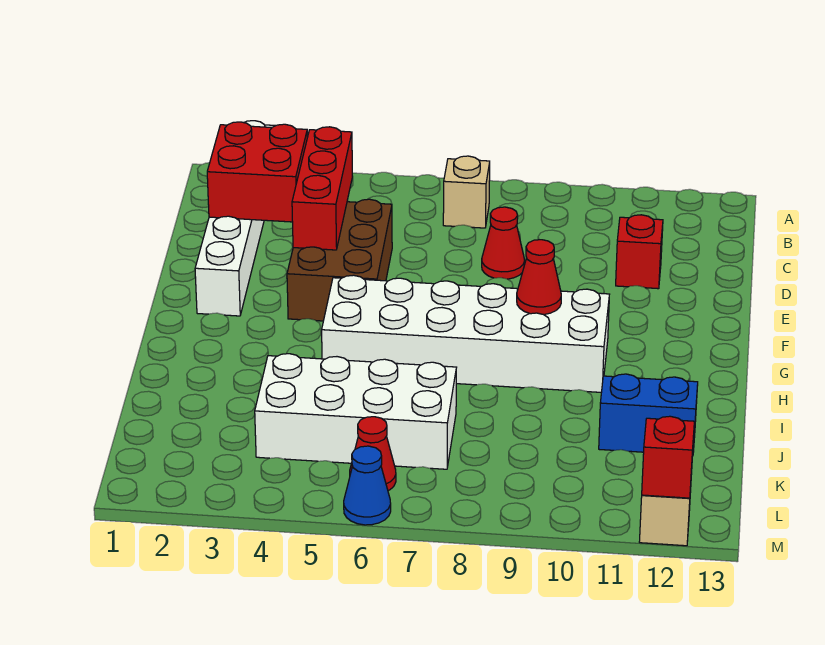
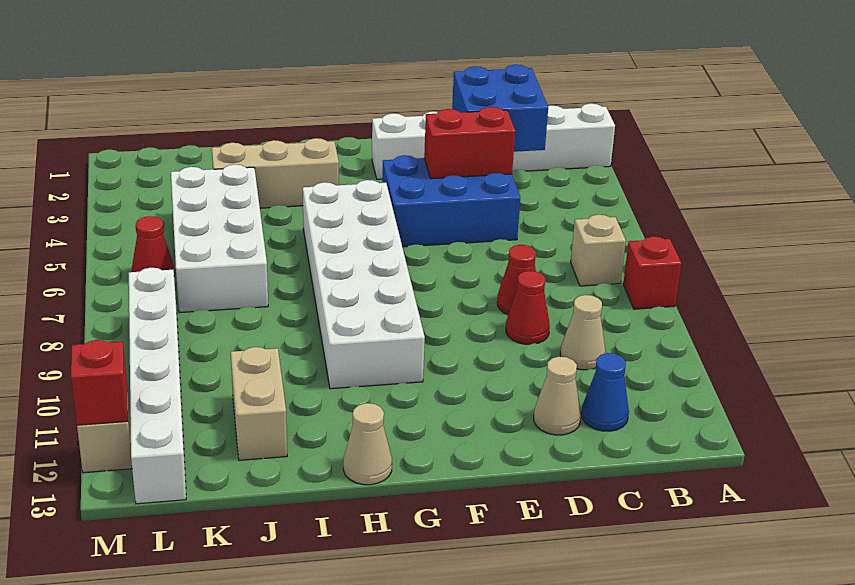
red brick C2:D3 level 2 -> blue brick C2:D3 level 2
red brick C4:E4 level 2 -> red brick D4:E4 level 2
none -> tan cone C10 level 1
brown brick D4:F5 level 1 -> blue brick D4:F5 level 1
red brick D11 level 1 -> red brick A8 level 1
none -> tan cone D12 level 1
red cone G9 level 2 -> red cone D9 level 1
none -> tan brick H3:J3 level 1
none -> tan cone H13 level 1
blue brick J11:J12 level 1 -> tan brick J11:J12 level 1
none -> white brick L8:L13 level 1
blue cone M6 level 1 -> blue cone C12 level 1

